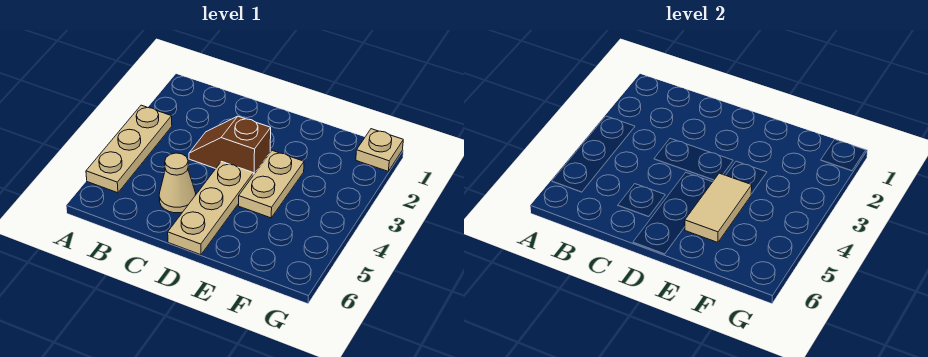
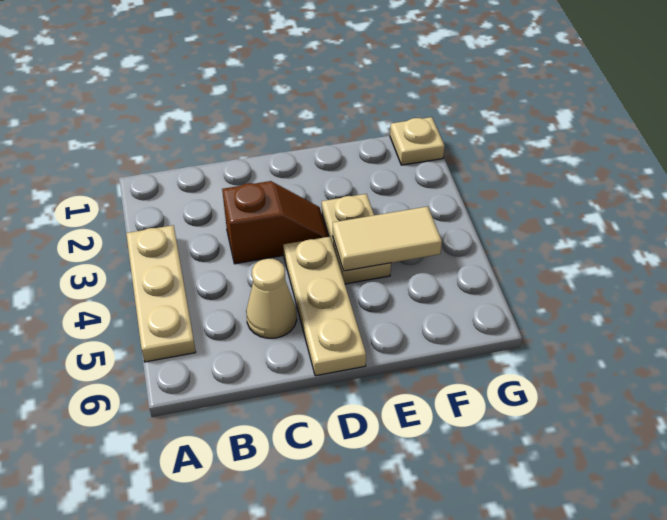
brown slope C3:D3 level 1 top D -> brown slope C3:D3 level 1 top C
tan tile E4:E5 level 2 -> tan tile E4:F4 level 2

